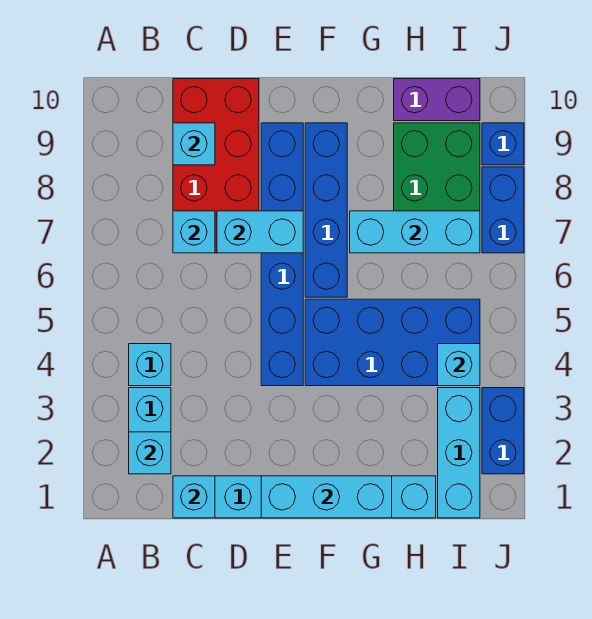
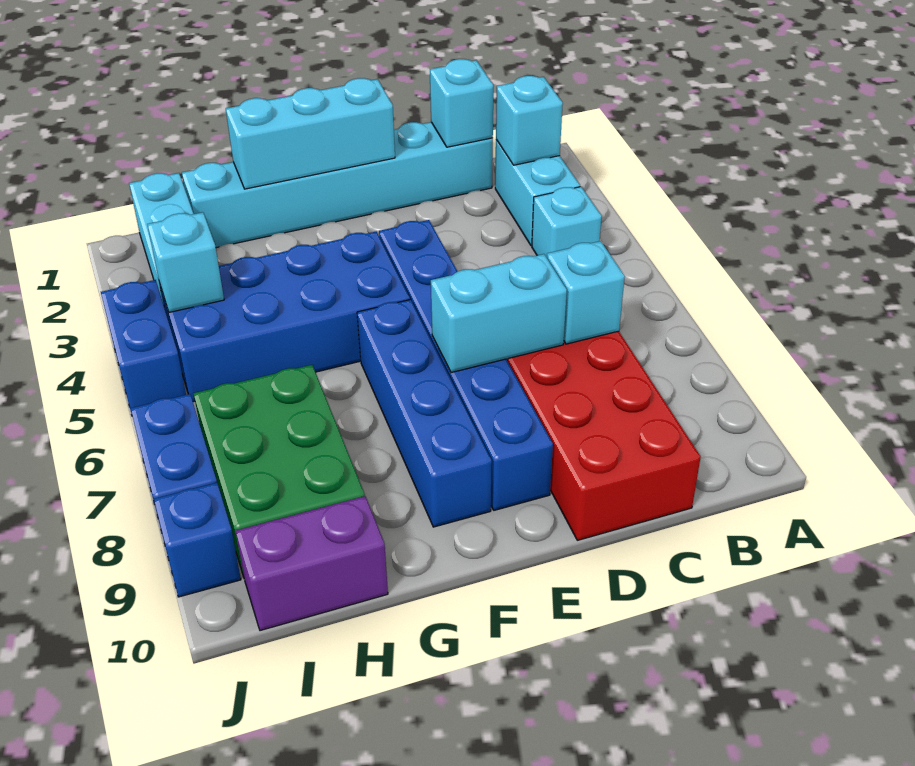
cyan brick C9 level 2 -> none
cyan brick G7:I7 level 2 -> none
blue brick J2:J3 level 1 -> blue brick J4:J5 level 1

